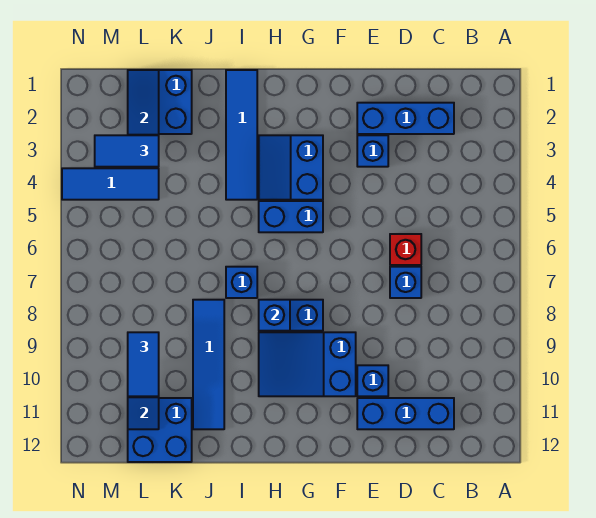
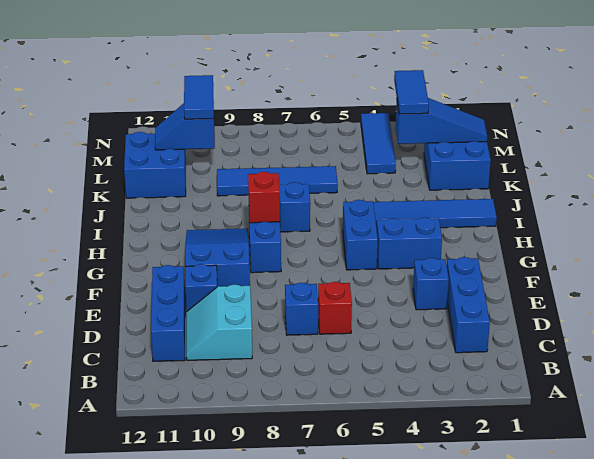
none -> cyan slope C9:D10 level 1 top 9
blue brick H8 level 2 -> red brick H8 level 2
blue tile J8:J11 level 1 -> blue tile K6:K9 level 1
blue tile L9:L10 level 3 -> blue tile L10:M10 level 3

